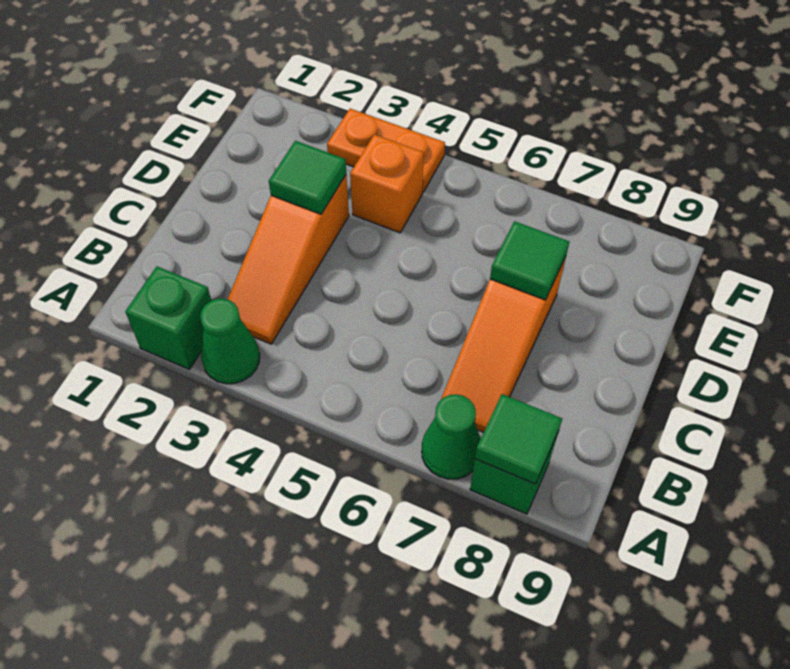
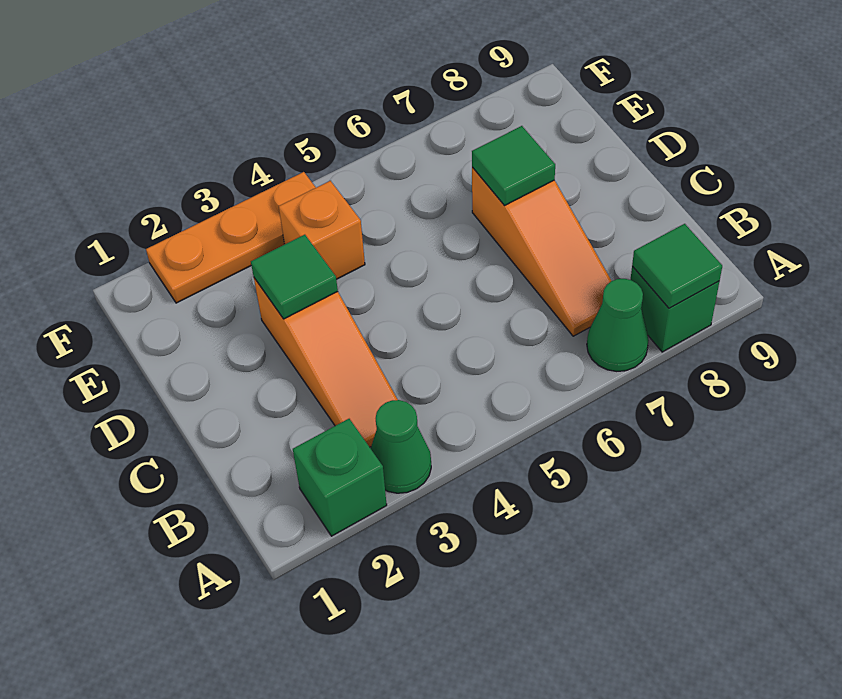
orange plate F3:F4 level 1 -> orange plate F2:F4 level 1

